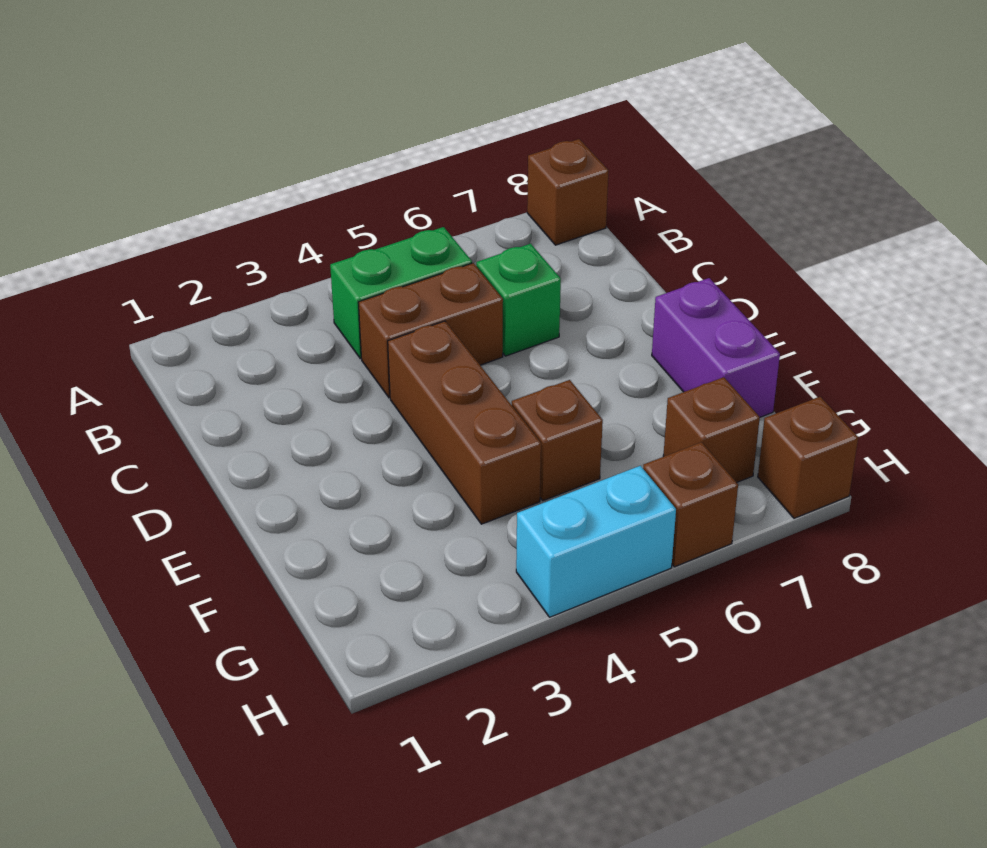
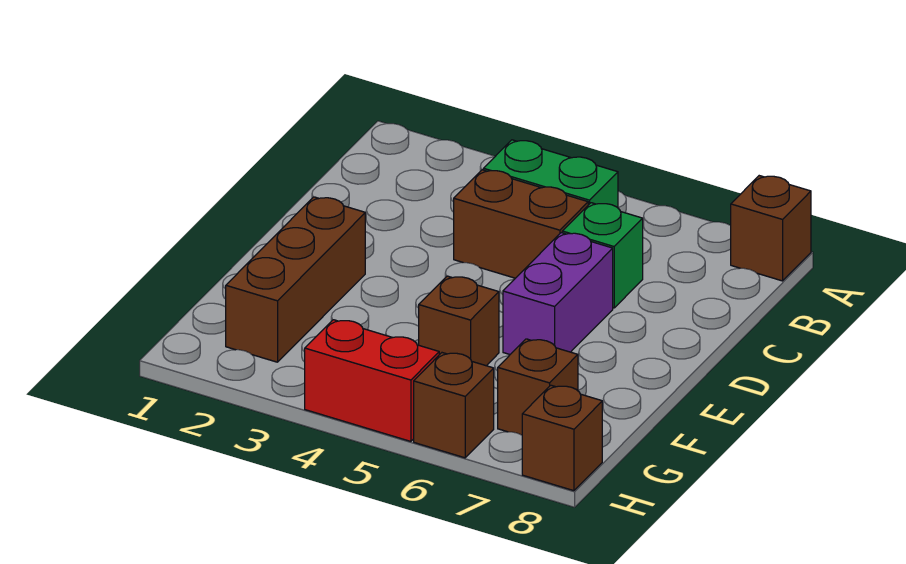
brown brick D4:F4 level 1 -> brown brick E2:G2 level 1
purple brick E8:F8 level 1 -> purple brick D6:E6 level 1
cyan brick H4:H5 level 1 -> red brick H4:H5 level 1

